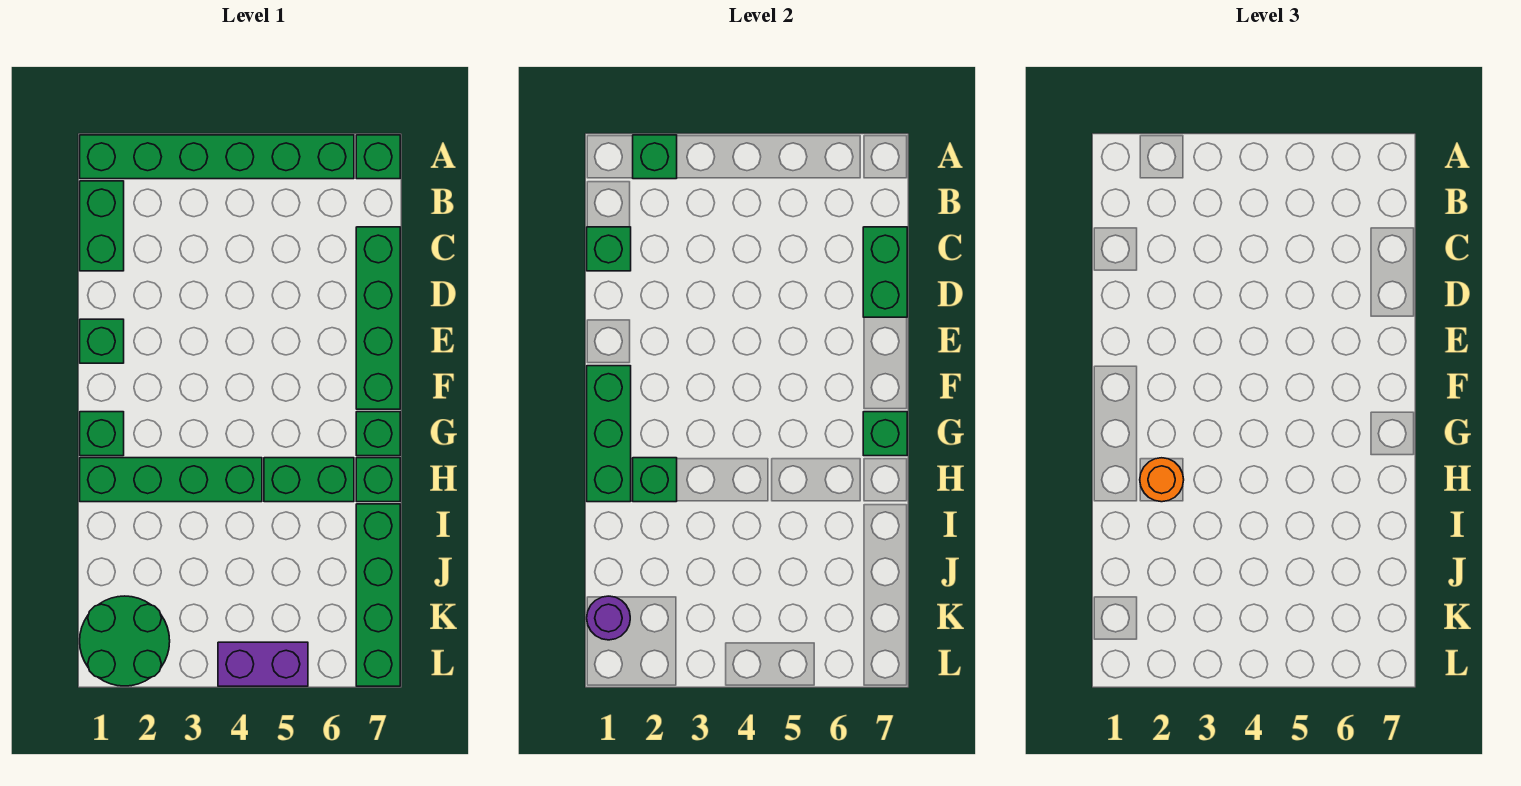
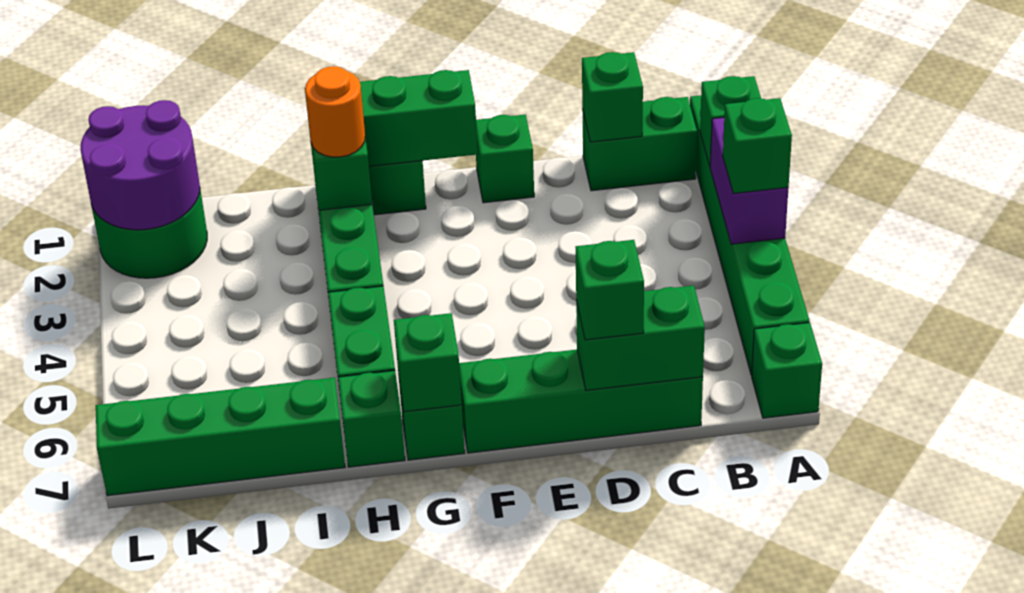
none -> green brick A4 level 3
none -> green brick D7 level 3
purple round brick K1 level 2 -> purple round brick K1:L2 level 2
purple brick L4:L5 level 1 -> purple brick A3:A4 level 2

